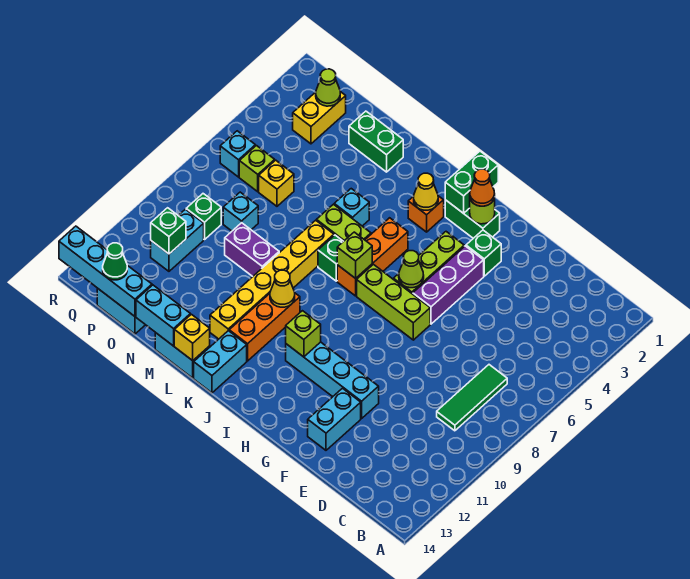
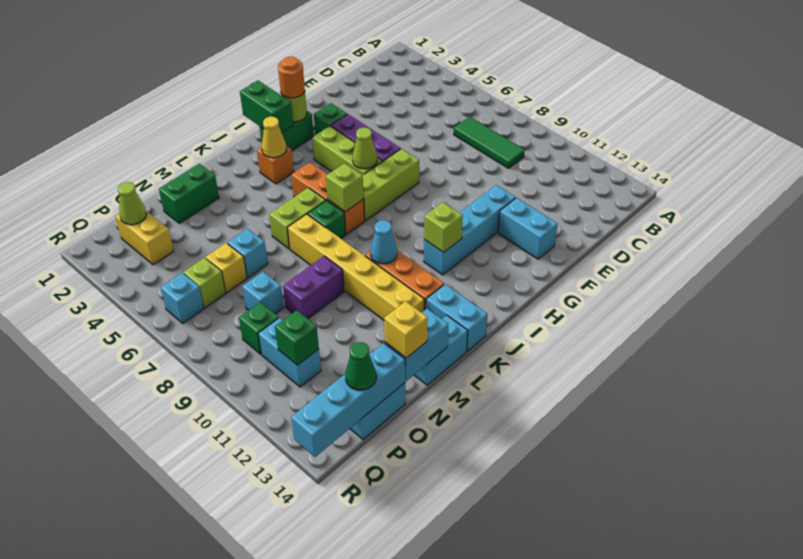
orange cone H2 level 3 -> orange round brick H2 level 3
yellow cone K10 level 2 -> cyan cone K10 level 2
cyan brick L5 level 1 -> cyan brick N6 level 1
yellow brick L14 level 2 -> yellow brick N14 level 3

